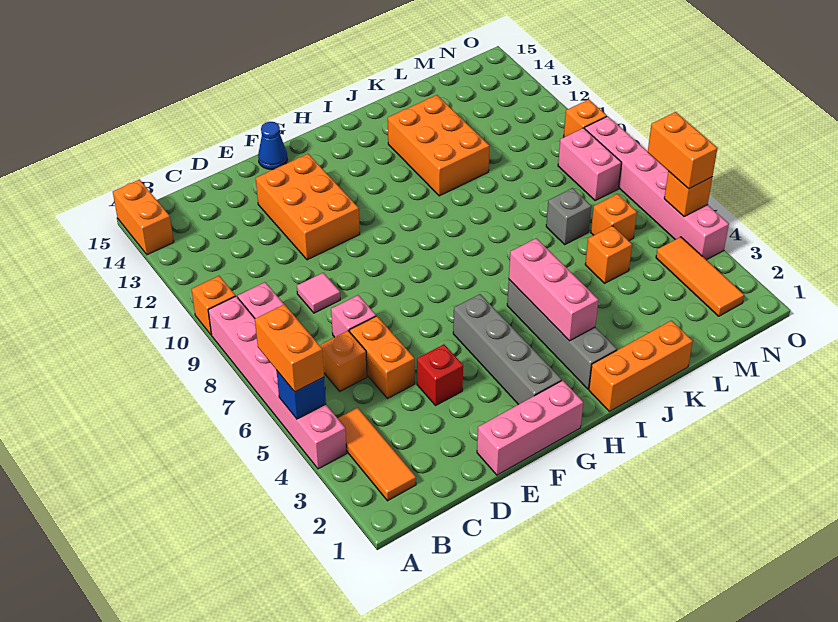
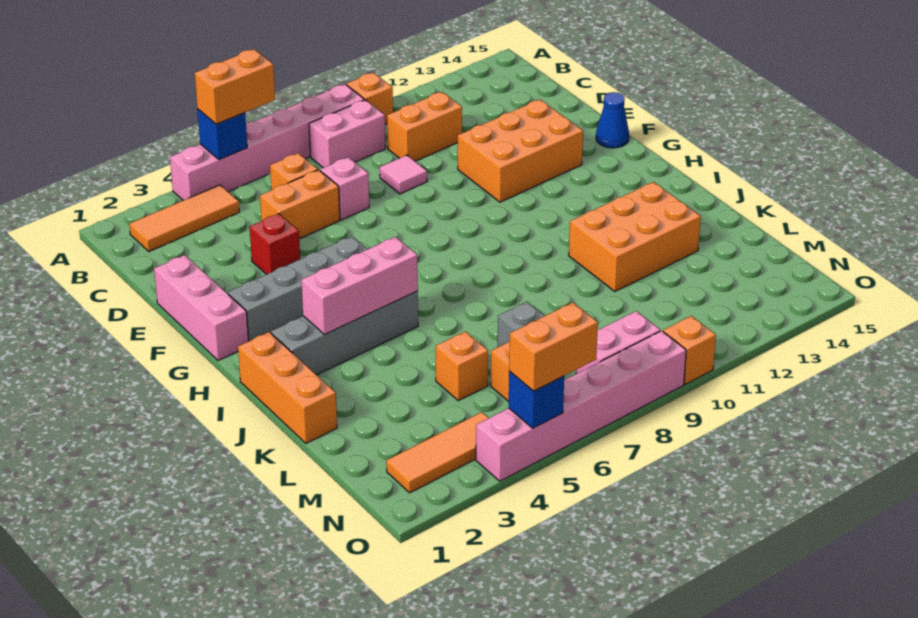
orange brick A14:A15 level 1 -> orange brick C10:C11 level 1
orange brick O5 level 2 -> blue brick O5 level 2

